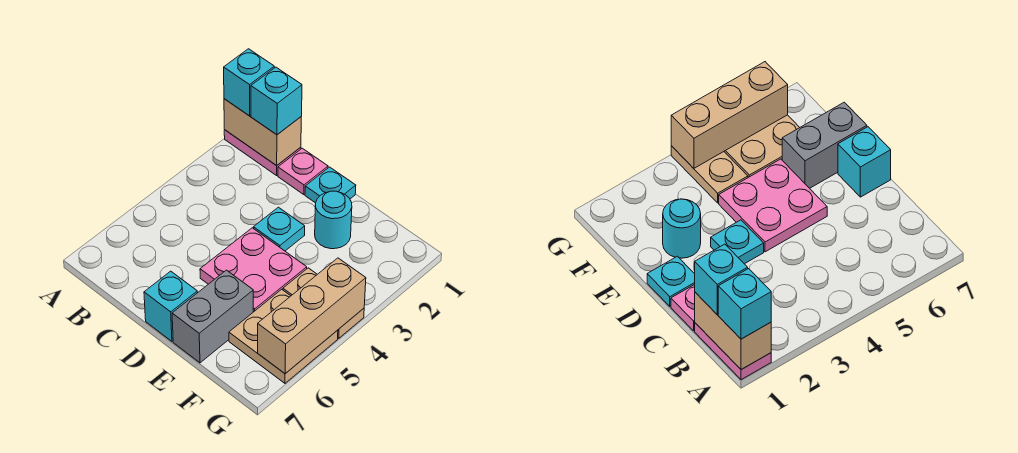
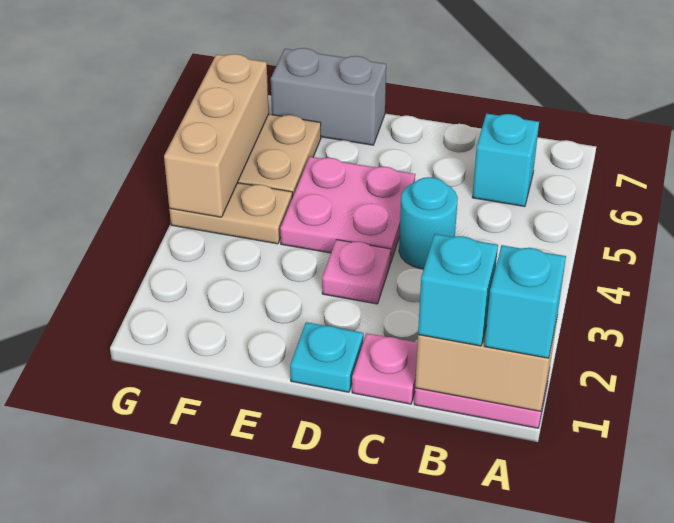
cyan plate D3 level 1 -> pink plate D3 level 1
cyan brick D7 level 1 -> cyan brick B6 level 1
cyan round brick E2 level 1 -> cyan round brick C4 level 1
grey brick E6:E7 level 1 -> grey brick E7:F7 level 1

